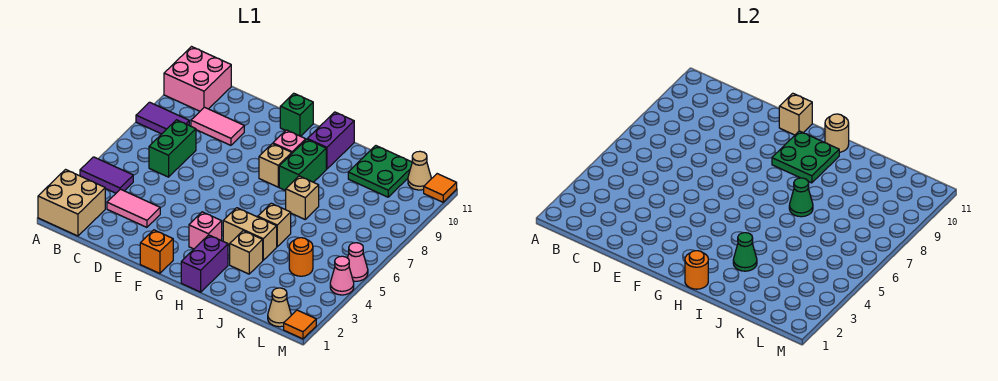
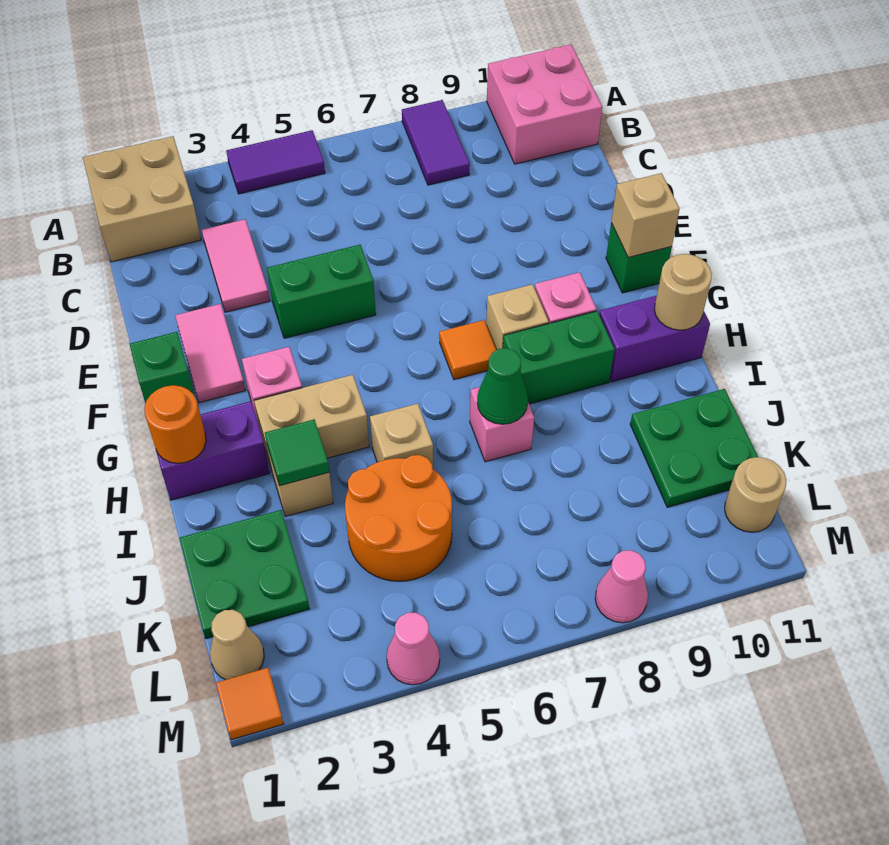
purple tile A4:B4 level 1 -> purple tile A4:A5 level 1
green brick C6:C7 level 1 -> green brick E4:E5 level 1
pink tile C9:D9 level 1 -> pink tile E2:F2 level 1
orange brick F1 level 1 -> green brick F1 level 1
green plate G9:H10 level 2 -> green plate J1:K2 level 1
tan brick H4:I4 level 1 -> tan brick H3:H4 level 1
green cone I3 level 2 -> green tile I3 level 2
tan brick I7 level 1 -> pink brick I7 level 1
orange round brick K4 level 1 -> orange round brick J4:K5 level 1
tan cone L11 level 1 -> tan round brick L11 level 1
pink cone M5 level 1 -> pink cone M8 level 1
orange tile M11 level 1 -> orange tile G7 level 1

